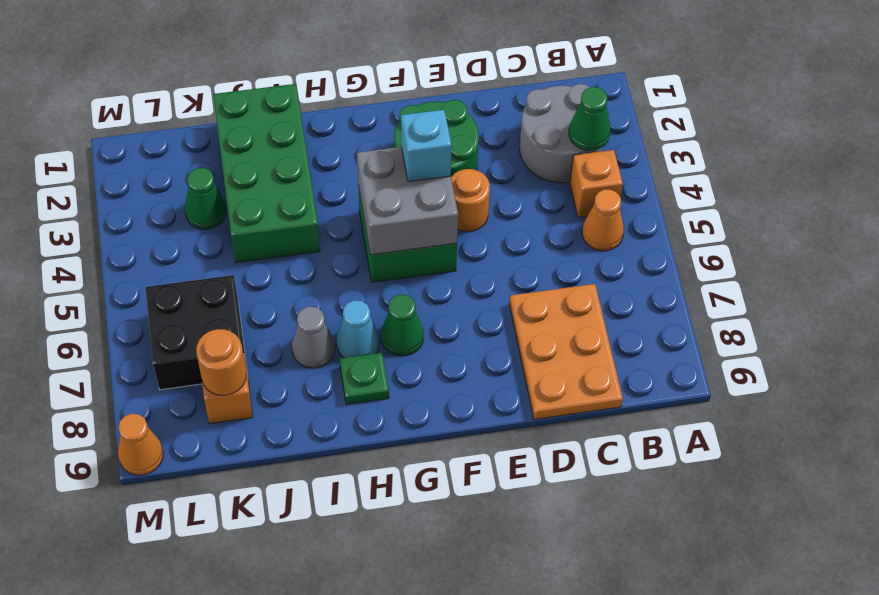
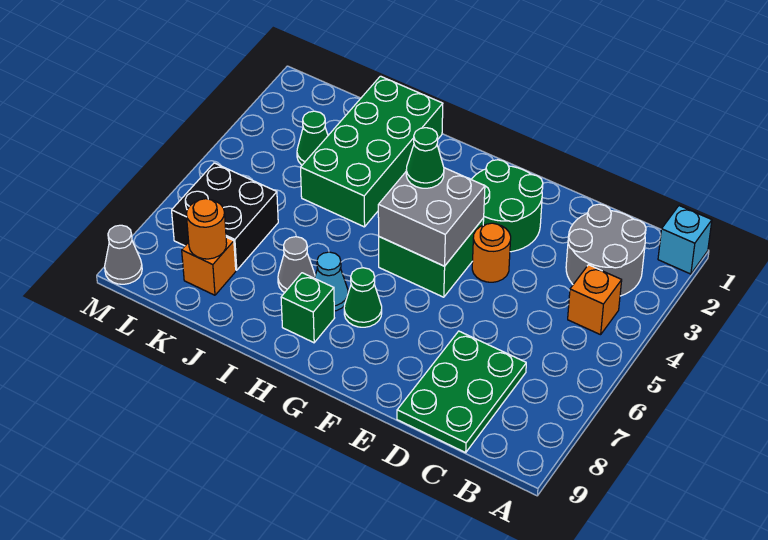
green cone B3 level 2 -> green cone G4 level 3
orange cone B5 level 1 -> none
orange plate C7:D9 level 1 -> green plate C7:D9 level 1
cyan brick F4 level 3 -> cyan brick A1 level 1
green plate H8 level 1 -> green brick H8 level 1
orange cone M9 level 1 -> grey cone M9 level 1

